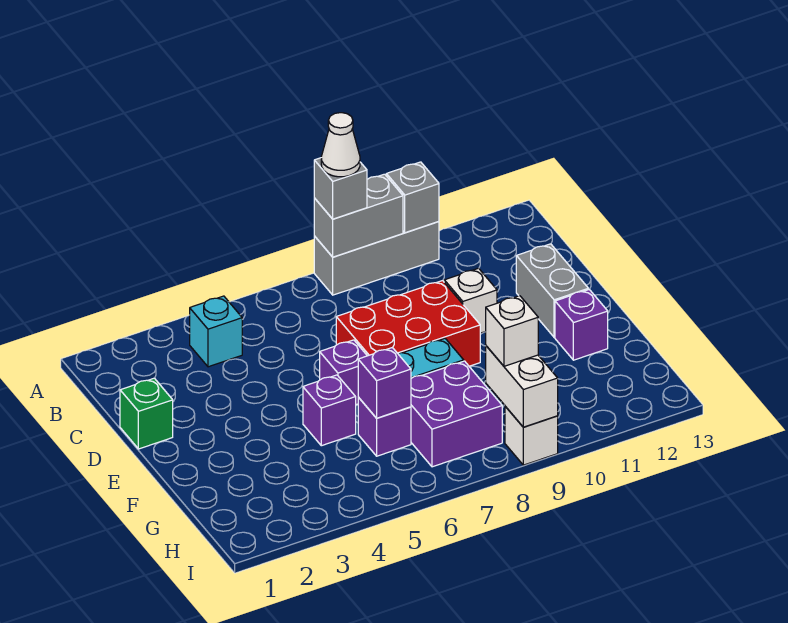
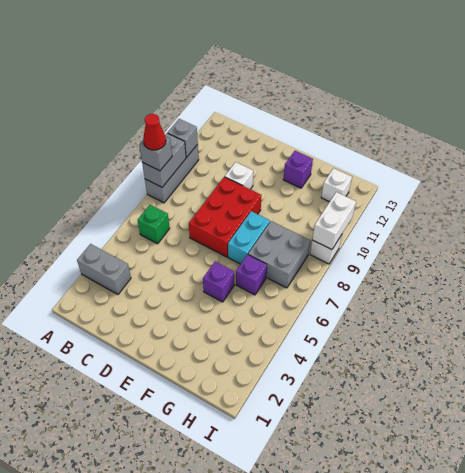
white cone A8 level 4 -> red cone A8 level 4
cyan brick B4 level 1 -> none
green brick D1 level 1 -> green brick B6 level 1
grey brick D12:E12 level 1 -> grey brick A3:B3 level 1
purple brick E6 level 1 -> none
purple brick G6 level 2 -> none
purple brick G7:H8 level 1 -> grey brick G7:H8 level 1
white brick H9:I9 level 2 -> white brick I9:I10 level 2
white brick H9 level 3 -> white brick H12 level 1

